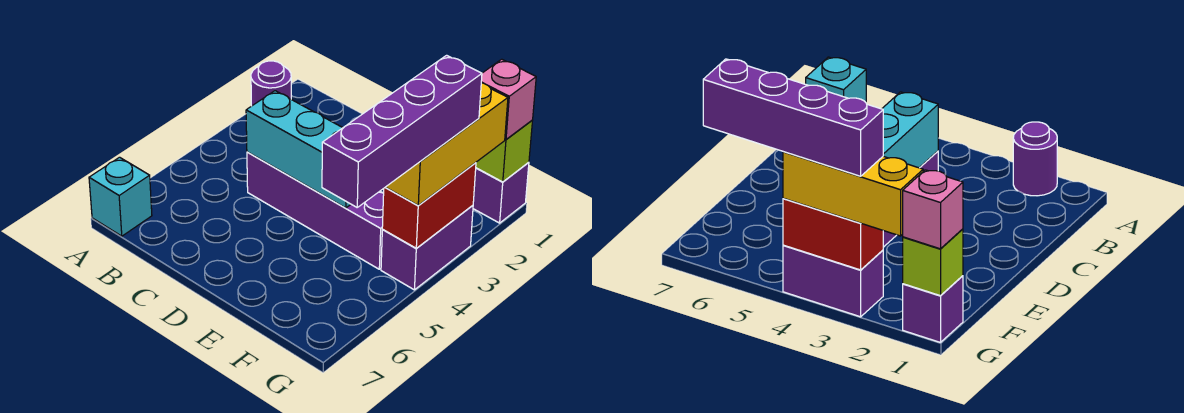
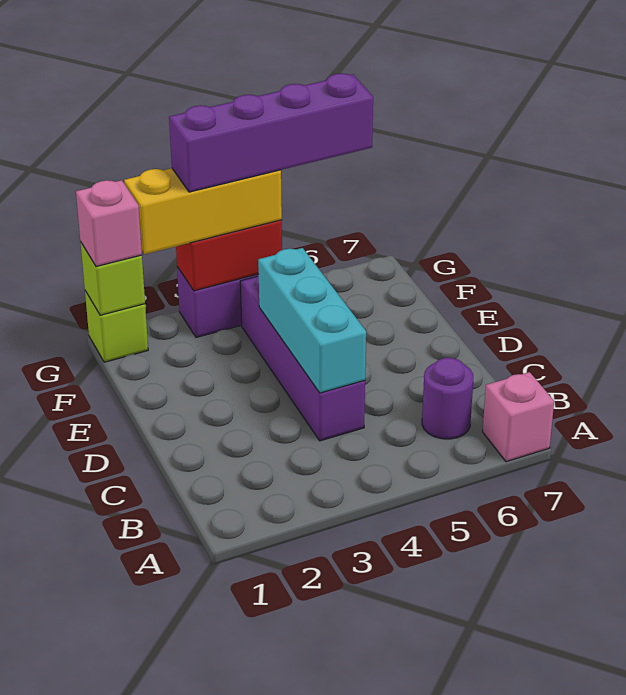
purple round brick A2 level 1 -> purple round brick B6 level 1
cyan brick A7 level 1 -> pink brick A7 level 1
purple brick G1 level 1 -> lime brick G1 level 1

